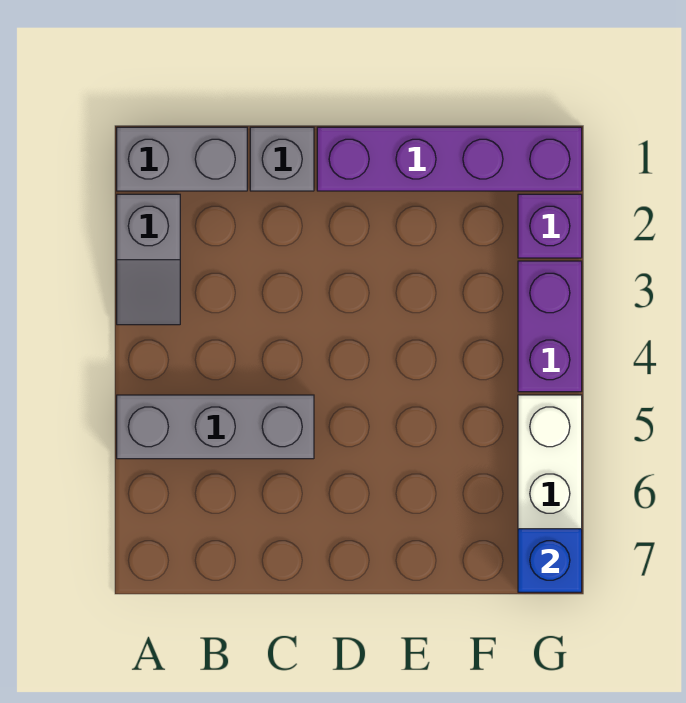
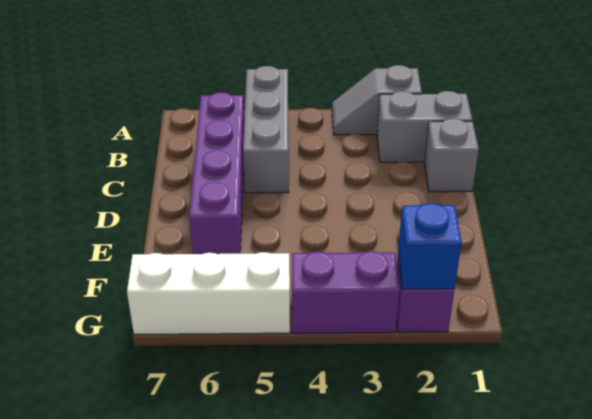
grey brick A1:B1 level 1 -> grey brick B1:B2 level 1
purple brick D1:G1 level 1 -> purple brick B6:E6 level 1
blue brick G7 level 2 -> blue brick G2 level 2

